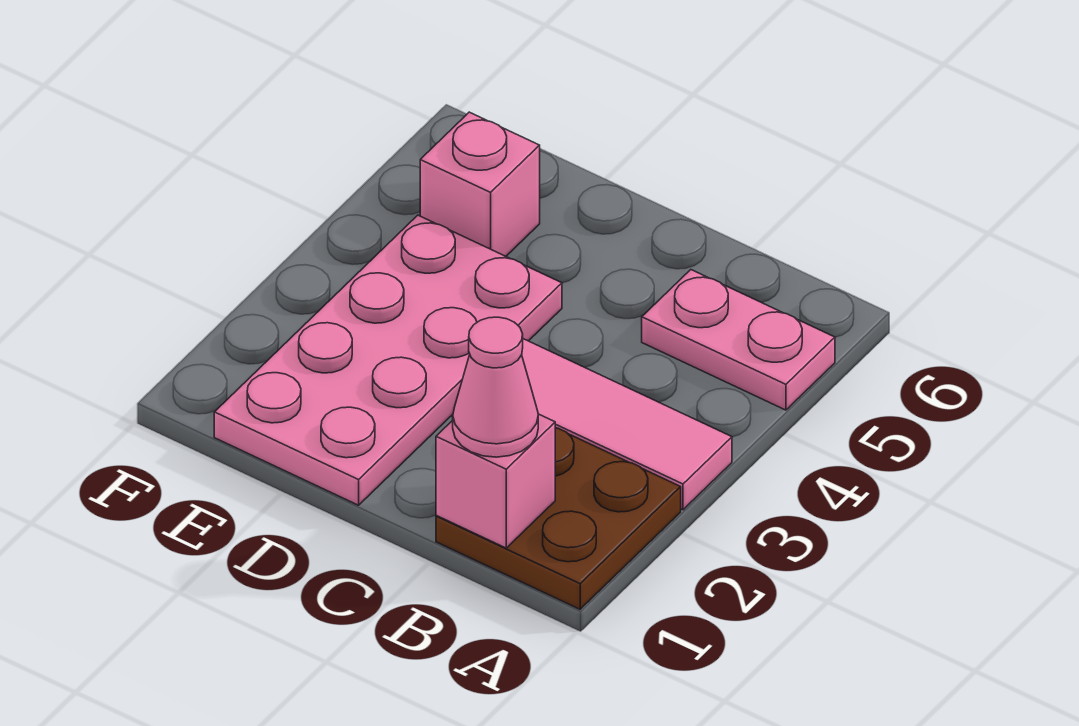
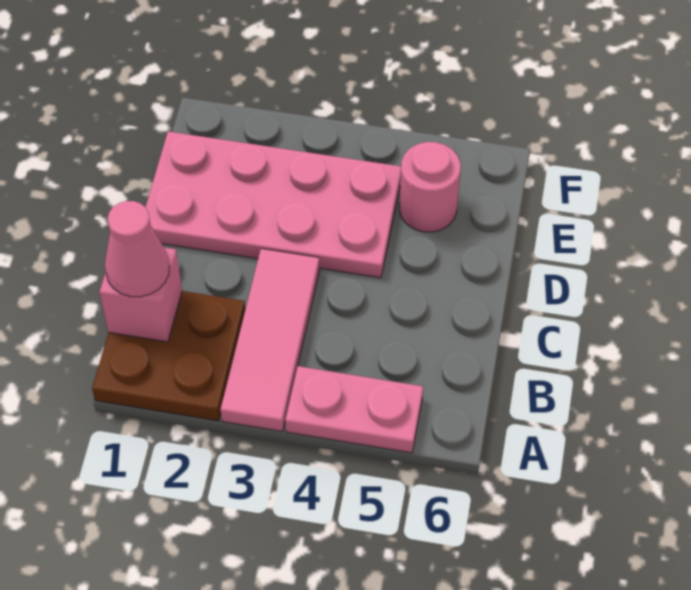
pink plate A5:B5 level 1 -> pink plate A4:A5 level 1
pink brick E5 level 1 -> pink round brick E5 level 1

